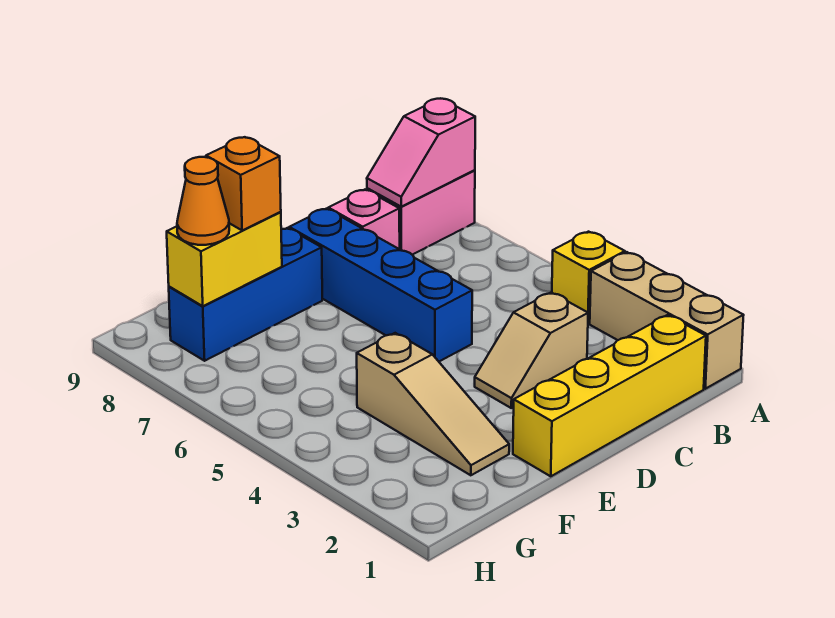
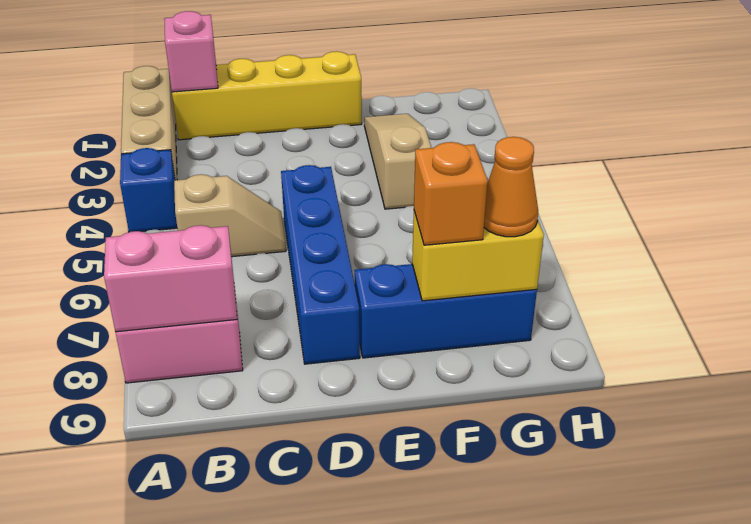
yellow brick A4 level 1 -> blue brick A4 level 1
pink slope A8:B8 level 2 top A -> pink brick A8:B8 level 2
tan slope C3:D3 level 1 top C -> tan slope B5:C5 level 1 top B
pink brick C8 level 1 -> pink brick B1 level 2

